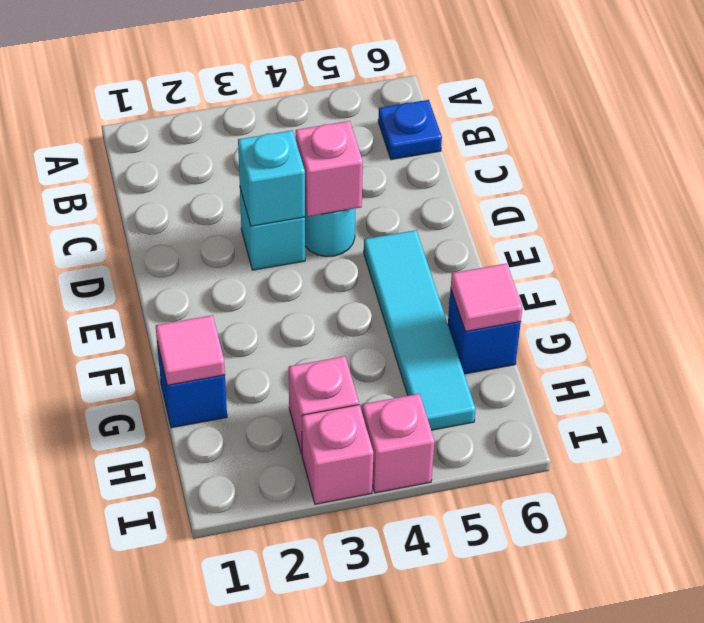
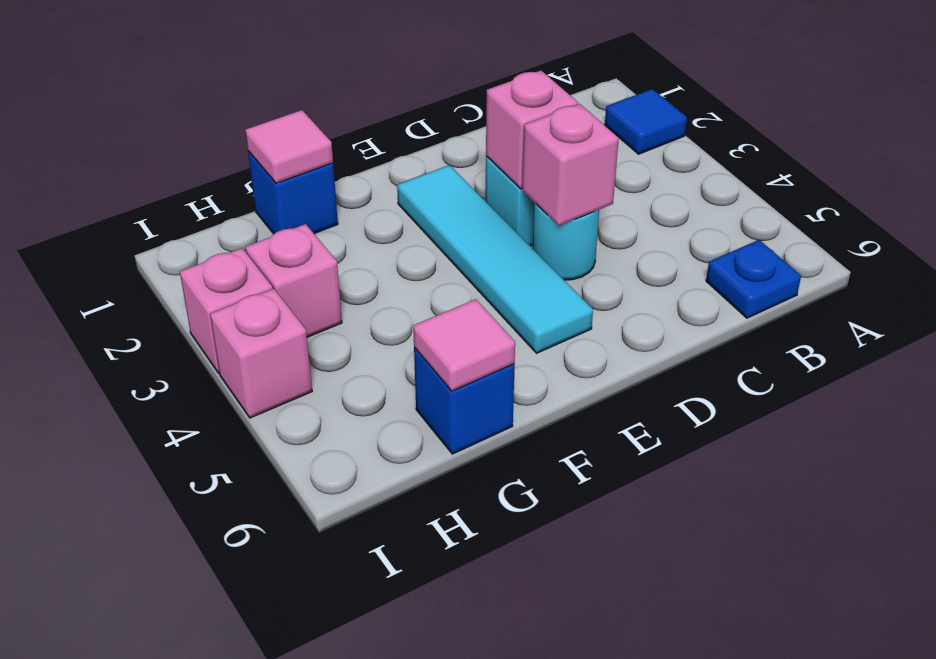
none -> blue tile A2 level 1
cyan brick D3 level 2 -> pink brick D3 level 2
cyan tile E5:H5 level 1 -> cyan tile E2:E5 level 1

